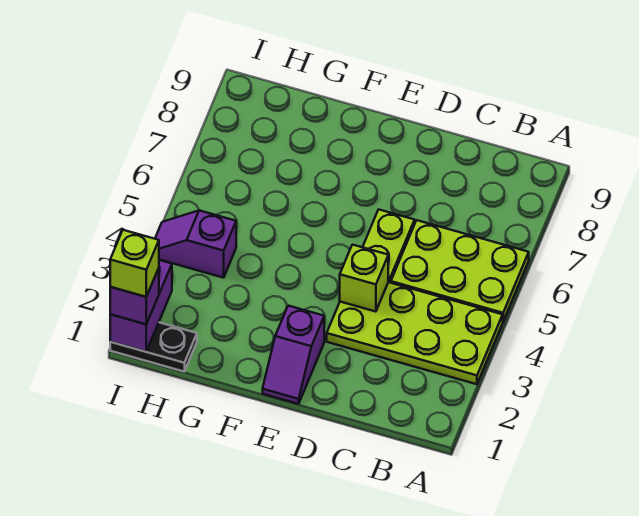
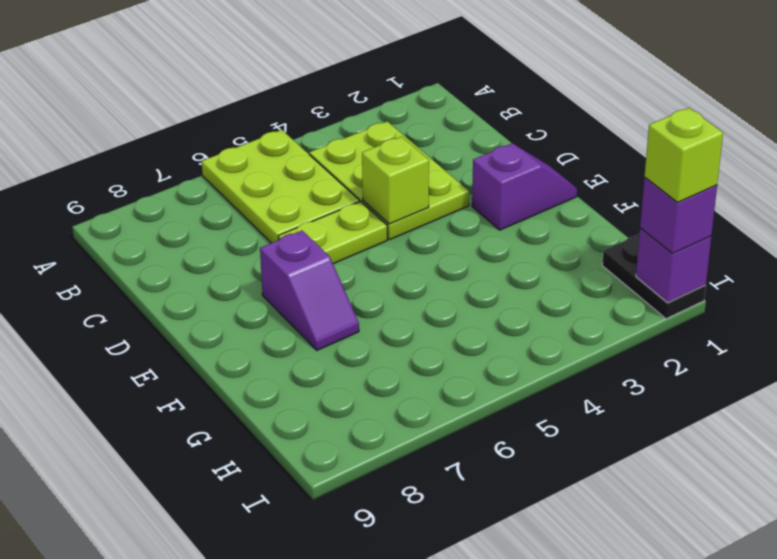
lime plate A3:D4 level 1 -> lime plate B3:D4 level 1
purple slope H4:I4 level 1 top H -> purple slope E7:F7 level 1 top E
purple brick I1:I2 level 2 -> purple brick I1 level 2

